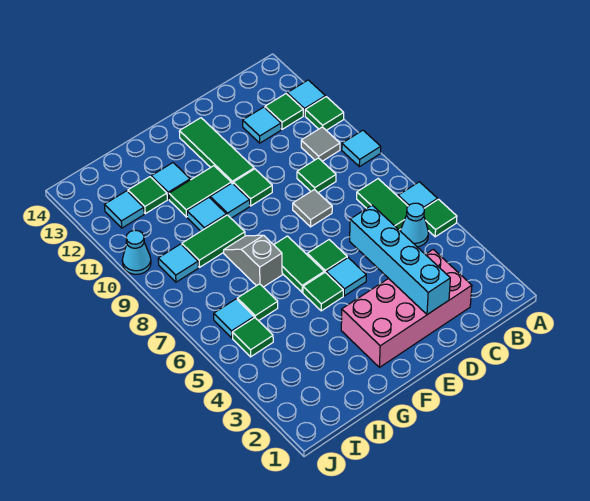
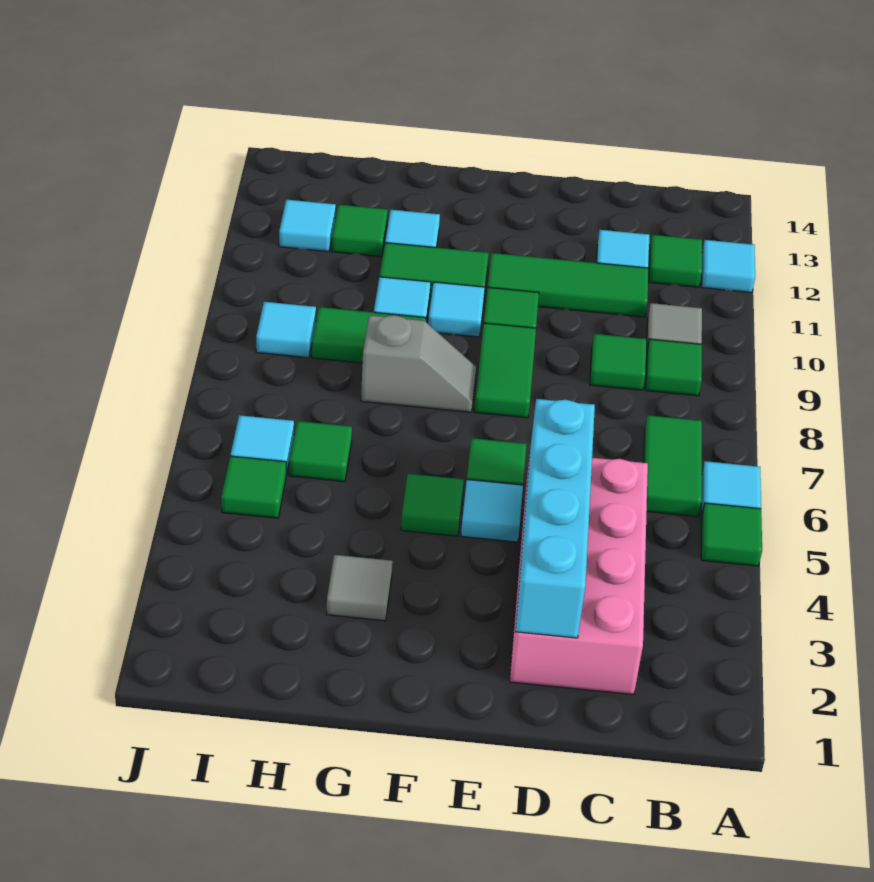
cyan tile A9 level 1 -> none
green tile A11 level 1 -> green tile B9 level 1
cyan cone B5 level 1 -> none
pink brick C2:F3 level 1 -> pink brick C2:D5 level 1
grey tile D8 level 1 -> grey tile G3 level 1
green tile E11:E13 level 1 -> green tile C11:E11 level 1
green tile F6:F7 level 1 -> green tile E8:E9 level 1
grey slope G7:G8 level 1 top 7 -> grey slope F8:G8 level 1 top G
cyan cone J10 level 1 -> none

